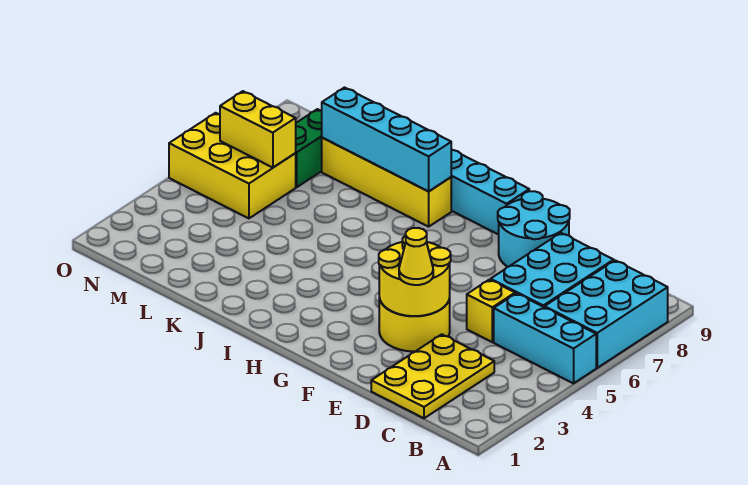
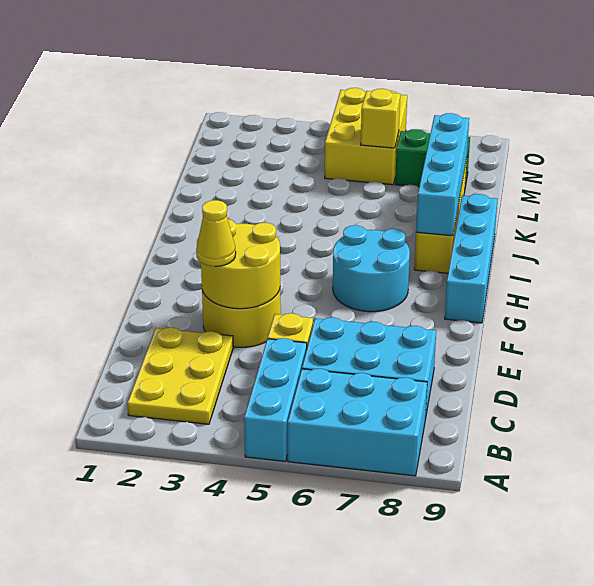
yellow plate C1:D3 level 1 -> yellow plate B2:D3 level 1
cyan round brick E8:F9 level 1 -> cyan round brick G6:H7 level 1
yellow brick M6:N6 level 2 -> yellow brick M6 level 2

